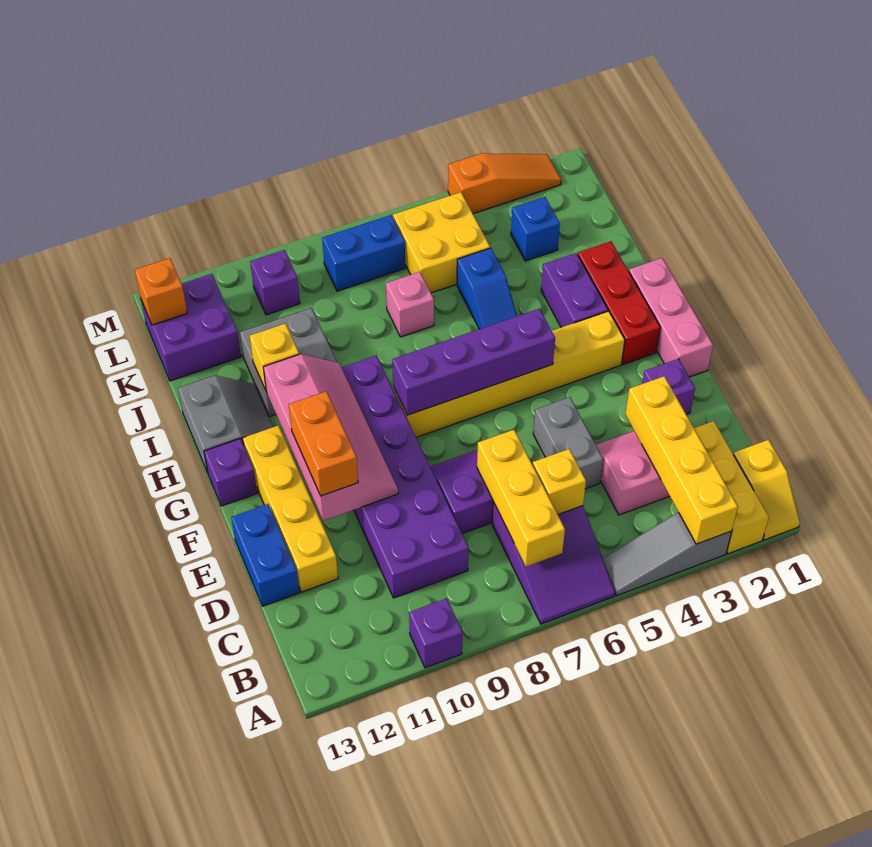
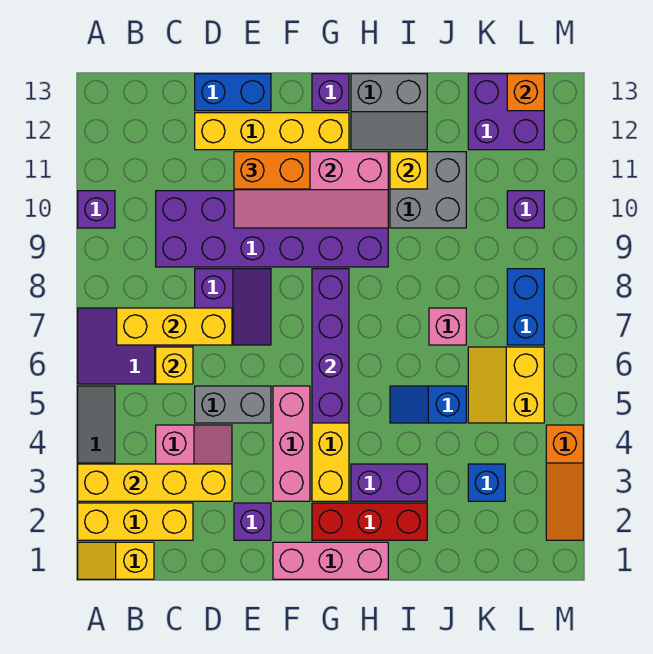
none -> pink brick F3:F5 level 1
yellow brick K5:L6 level 1 -> yellow slope K5:L6 level 1 top L

